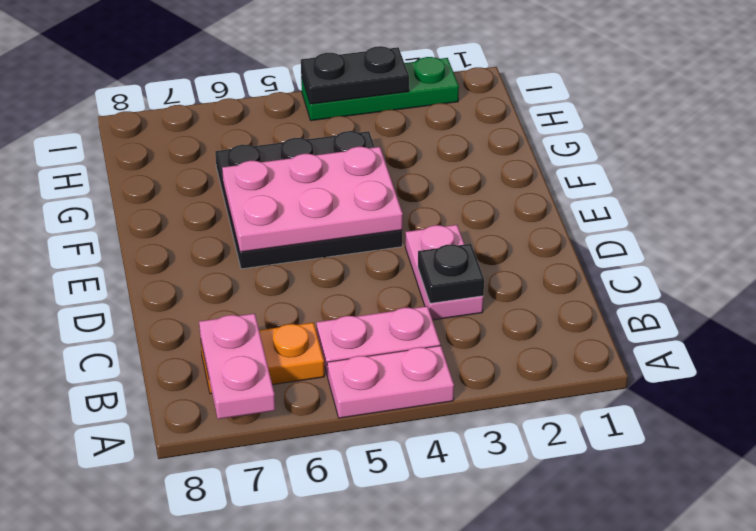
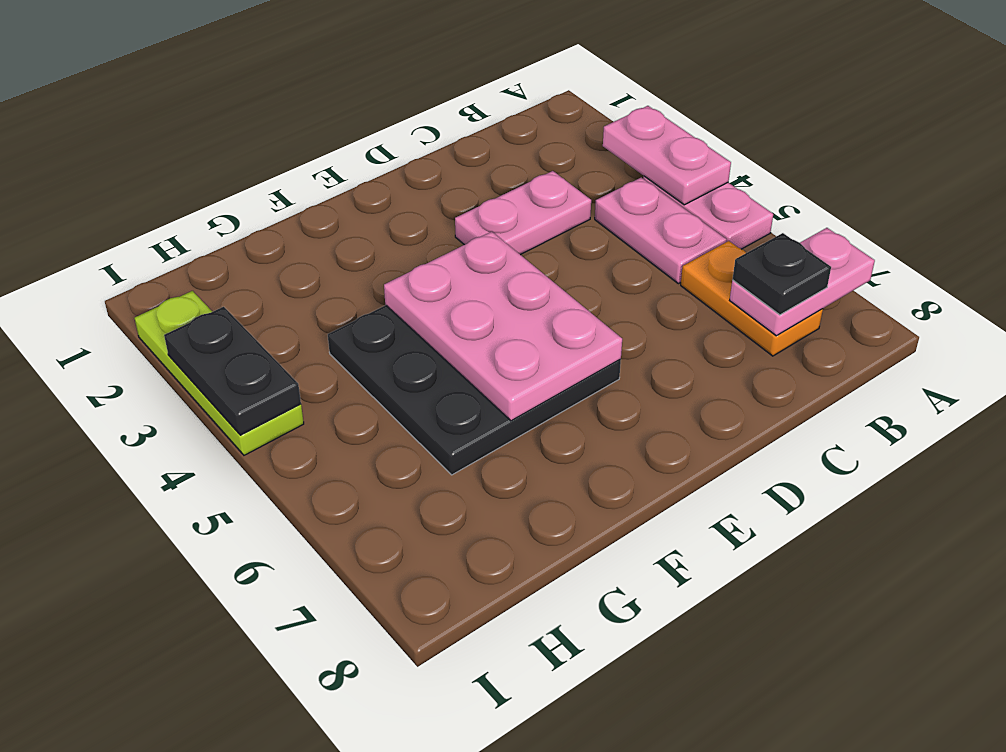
none -> pink plate A3:A4 level 2
black plate C3 level 2 -> black plate B7 level 3
green plate I2:I4 level 1 -> lime plate I2:I4 level 1

